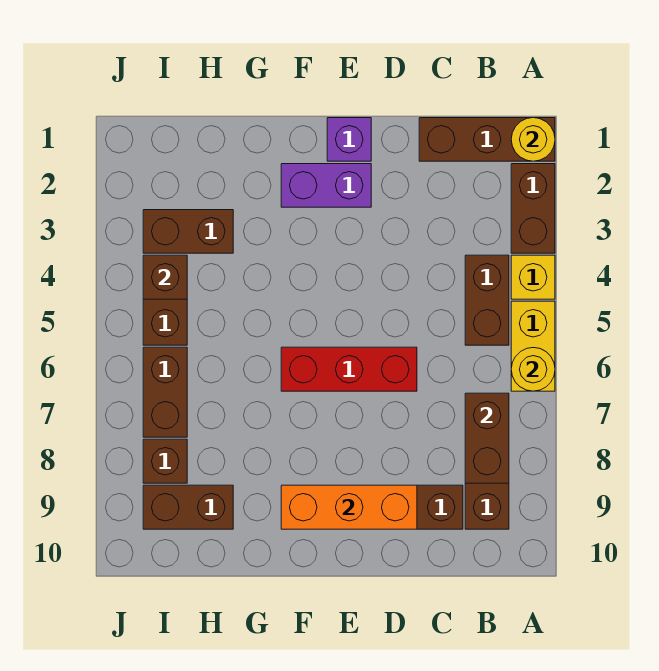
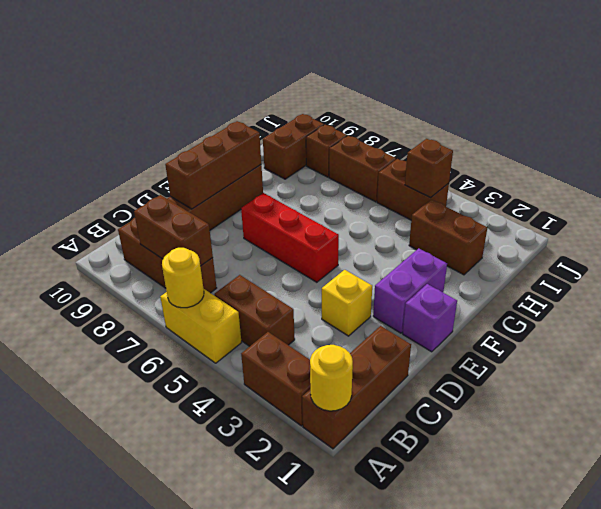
yellow brick A4 level 1 -> yellow brick D3 level 1
red brick D6:F6 level 1 -> red brick E5:E7 level 1
orange brick D9:F9 level 2 -> brown brick D9:F9 level 2
brown brick H3:I3 level 1 -> brown brick H2:H3 level 1

